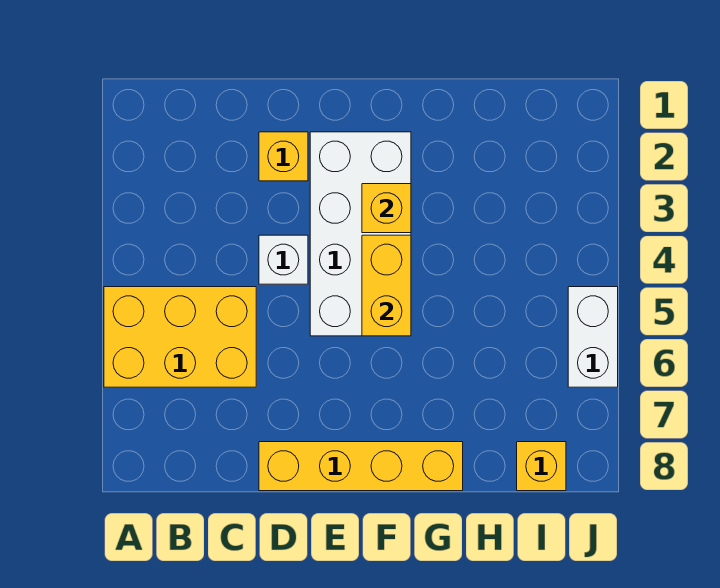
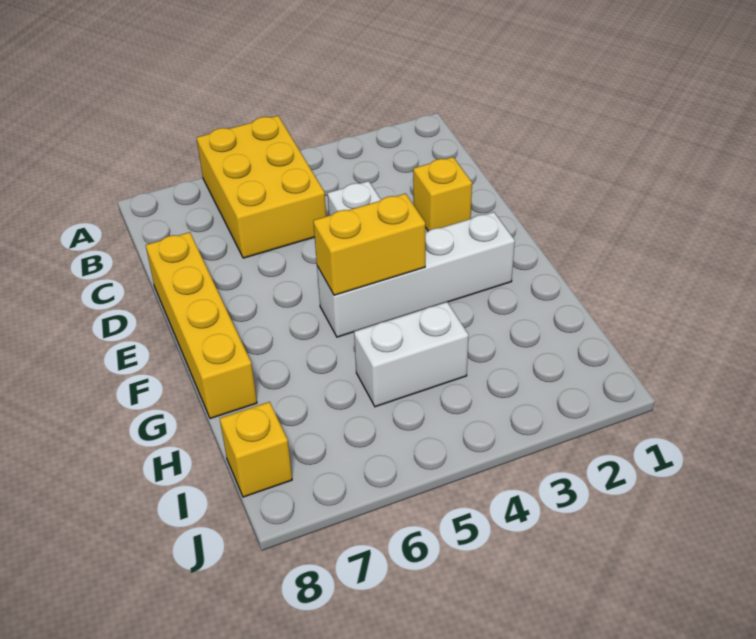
white brick E2:F5 level 1 -> white brick F2:F5 level 1
yellow brick F3 level 2 -> none
white brick J5:J6 level 1 -> white brick H4:H5 level 1

